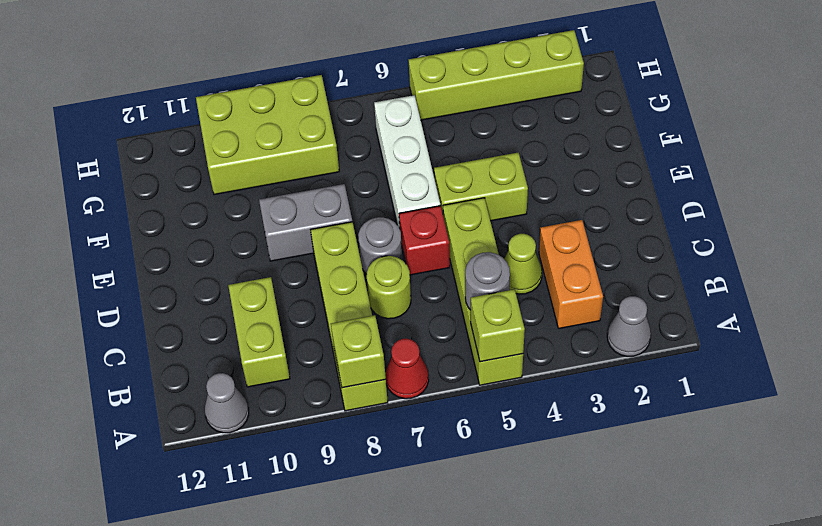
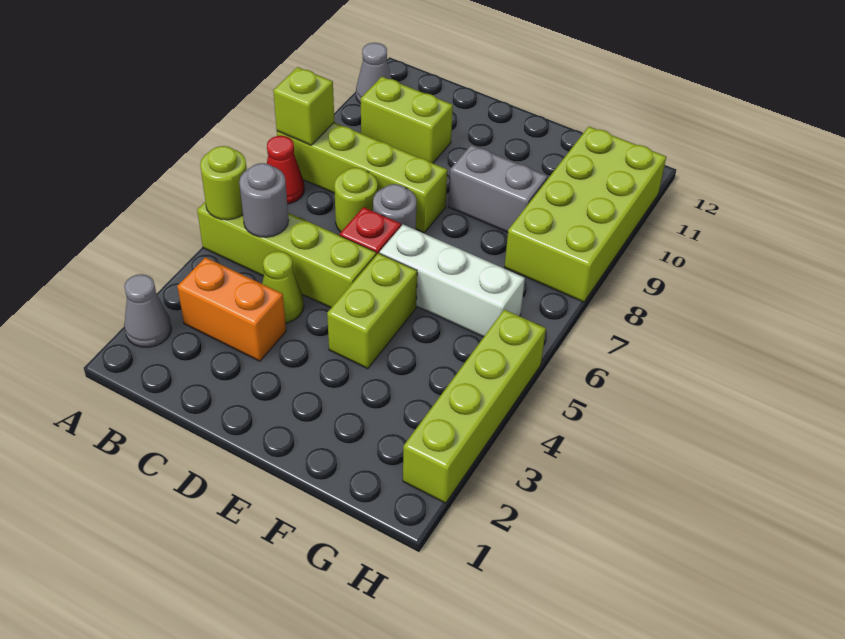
lime brick A5 level 2 -> lime round brick A5 level 2
grey brick E8:E9 level 1 -> grey brick E9:F9 level 1
lime brick G8:H10 level 1 -> lime brick G8:H11 level 1

